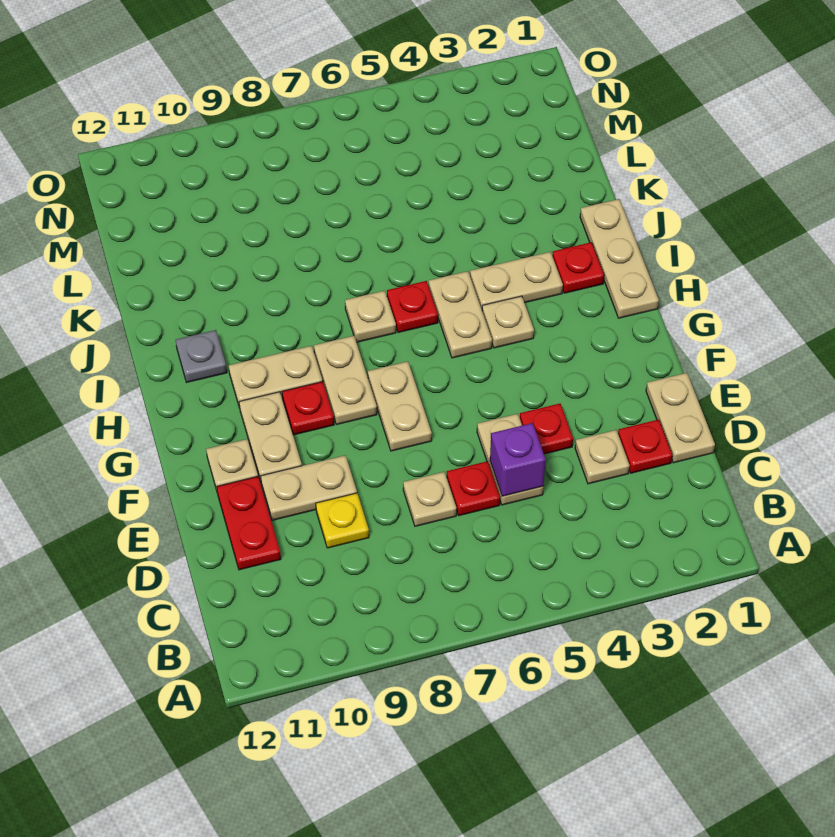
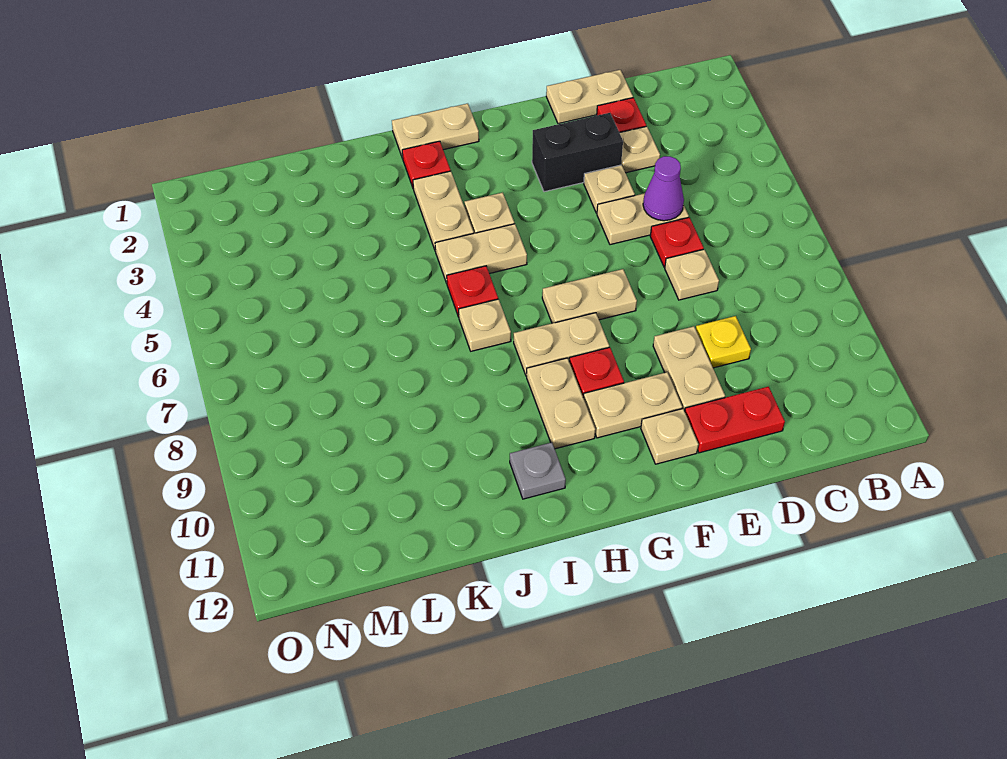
purple brick D5 level 2 -> purple cone D5 level 2
none -> black brick E3:F3 level 1
red plate E4 level 1 -> tan plate E4 level 1
tan plate H1:J1 level 1 -> tan plate H1:I1 level 1

